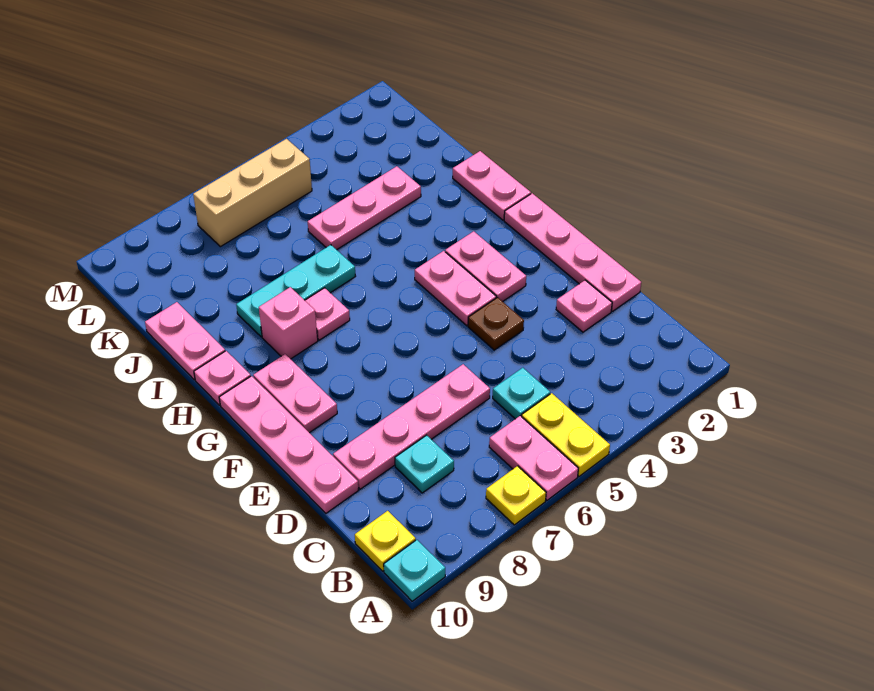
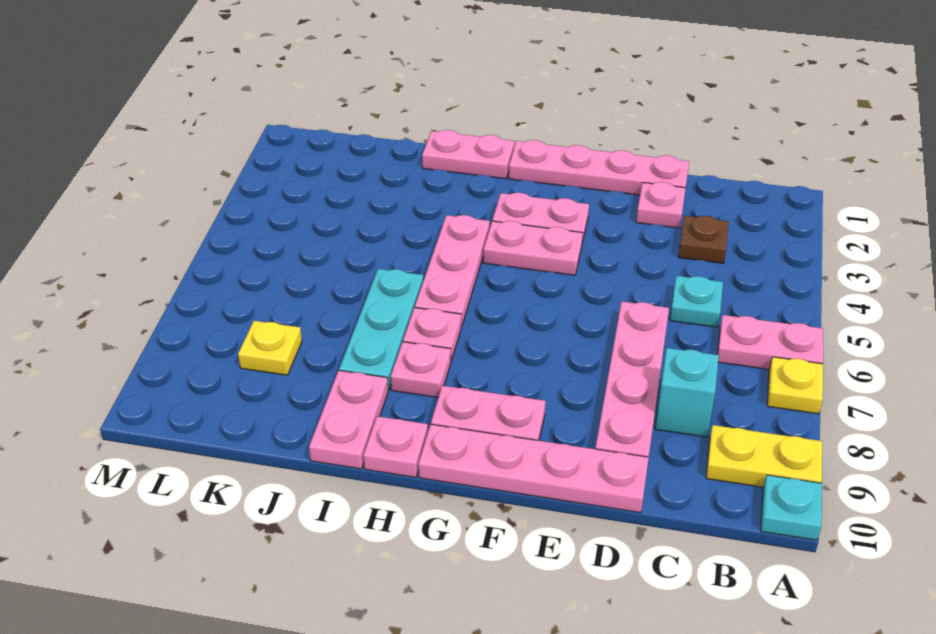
yellow plate A5:B5 level 1 -> yellow plate A9:B9 level 1
yellow plate B10 level 1 -> yellow plate K8 level 1
cyan plate C8 level 1 -> cyan brick C8 level 1
brown plate E4 level 1 -> brown plate C3 level 1
pink brick H8 level 1 -> pink plate H8 level 1
pink plate I10:J10 level 1 -> pink plate I9:I10 level 1
pink plate J3:J5 level 1 -> pink plate H4:H6 level 1
tan brick L5:L7 level 1 -> none

